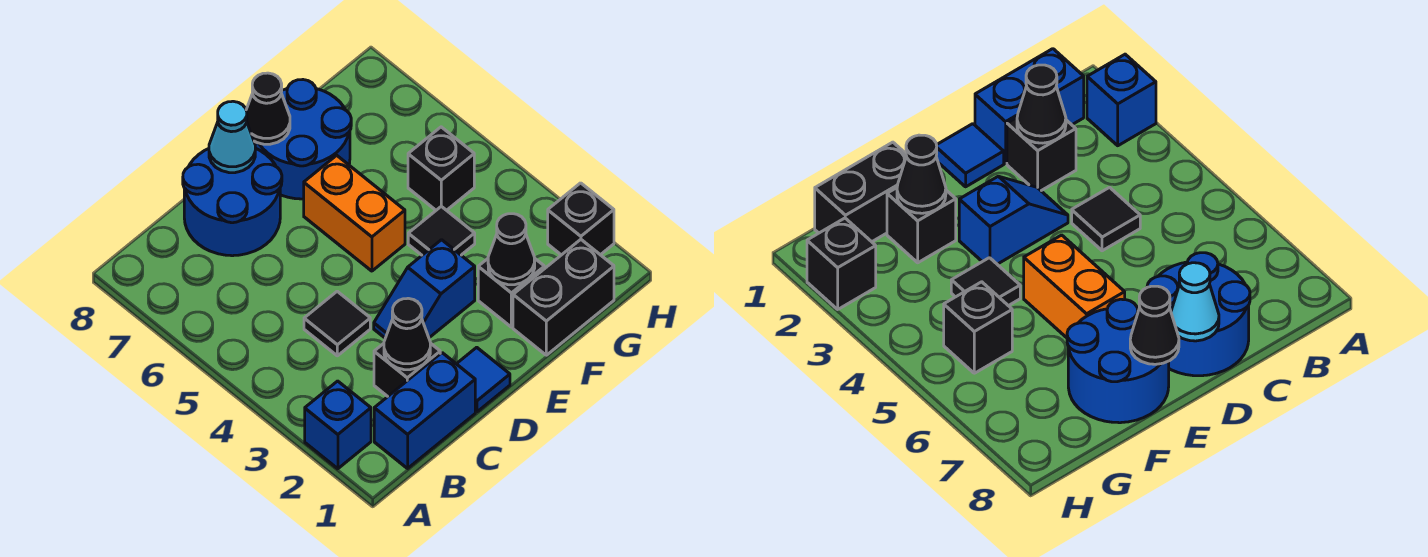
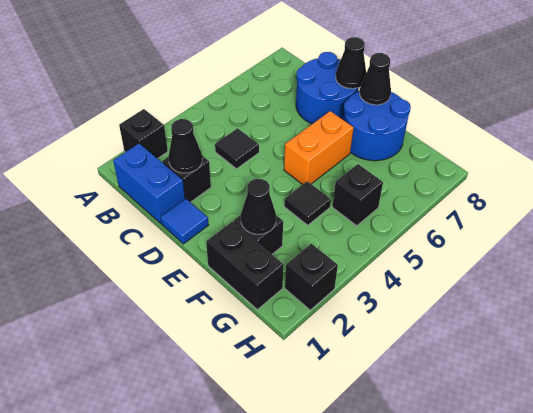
blue brick A2 level 1 -> black brick A2 level 1
blue slope D3:E3 level 1 top E -> none
cyan cone D8 level 2 -> black cone D8 level 2

